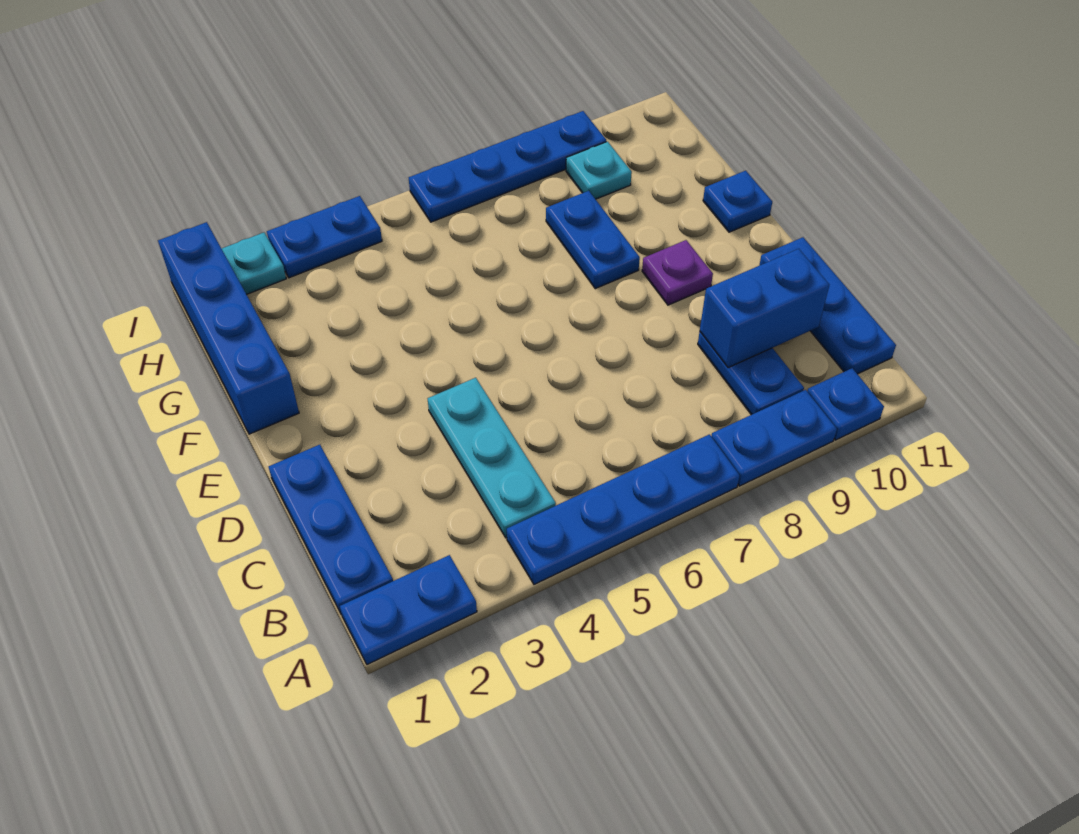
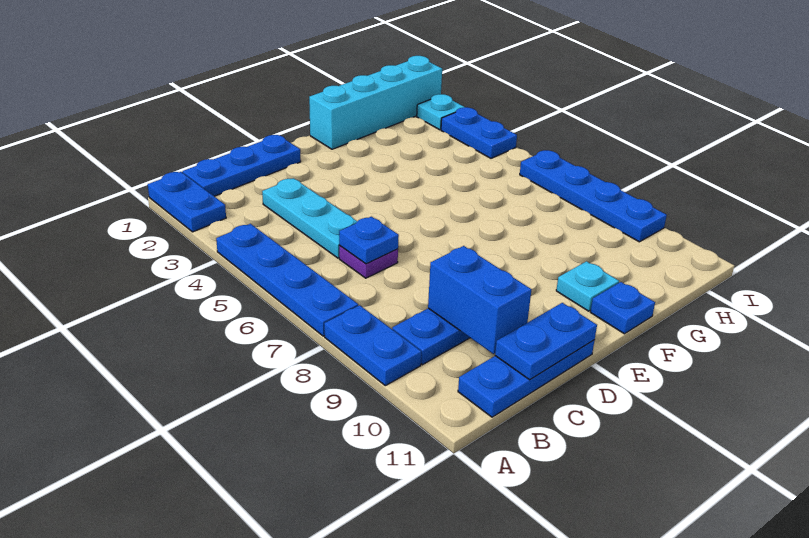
blue plate A10 level 1 -> blue plate C6 level 2
cyan plate B4:D4 level 1 -> cyan plate C3:C5 level 1
purple plate E9 level 1 -> purple plate C6 level 1
blue brick F1:I1 level 1 -> cyan brick F1:I1 level 1
blue plate F8:G8 level 1 -> blue plate C11:D11 level 2
cyan plate H9 level 1 -> cyan plate F10 level 1

